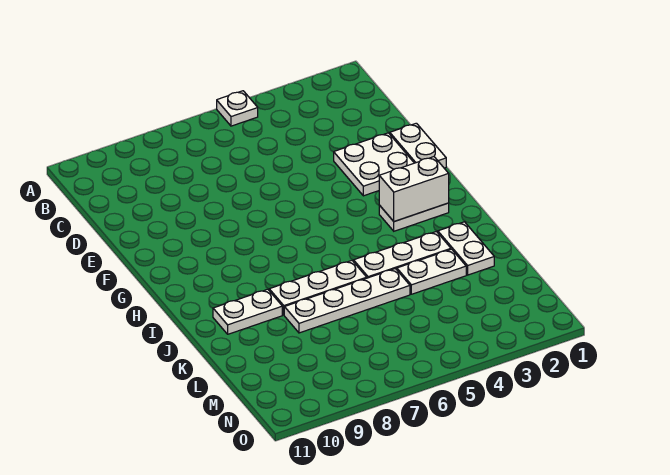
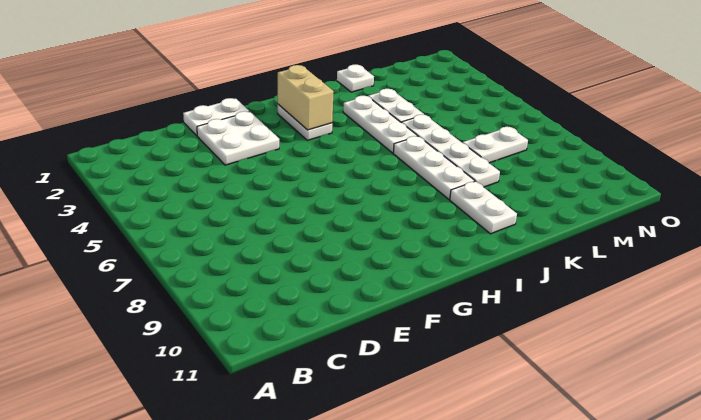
white plate A5 level 1 -> white plate K1 level 1
white brick H2:H3 level 2 -> tan brick H2:H3 level 2
white plate J2:K2 level 1 -> white plate L7:M7 level 1

